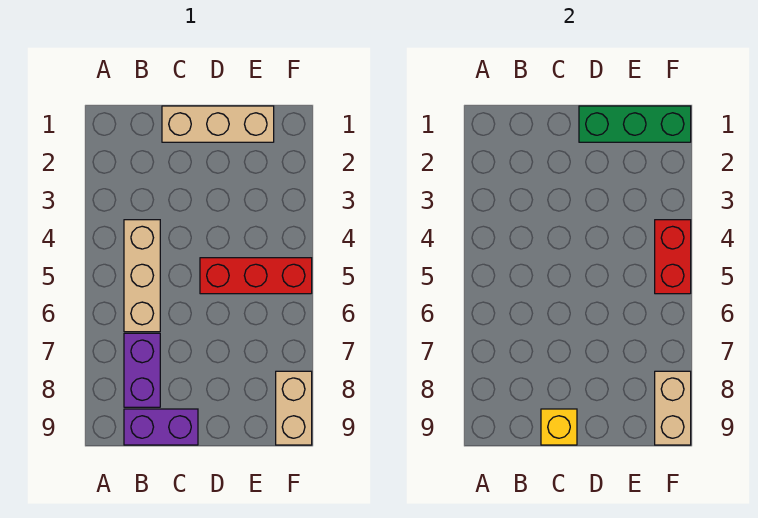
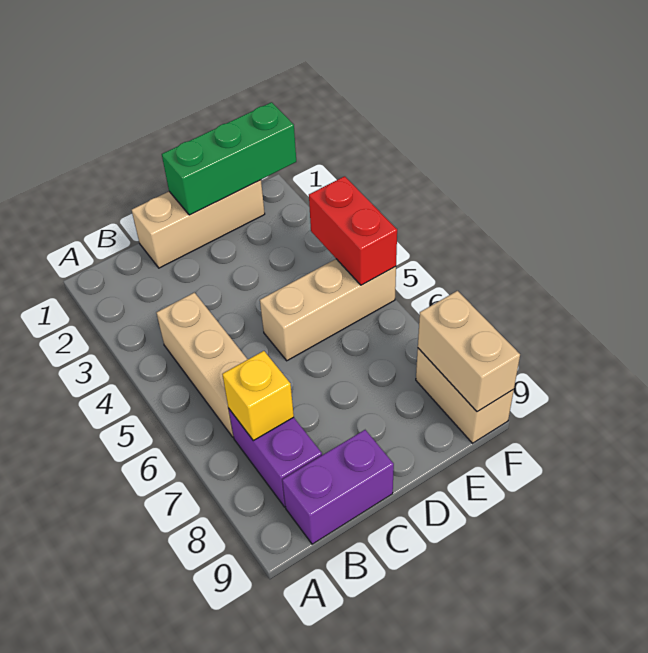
yellow brick C9 level 2 -> yellow brick B7 level 2
red brick D5:F5 level 1 -> tan brick D5:F5 level 1

